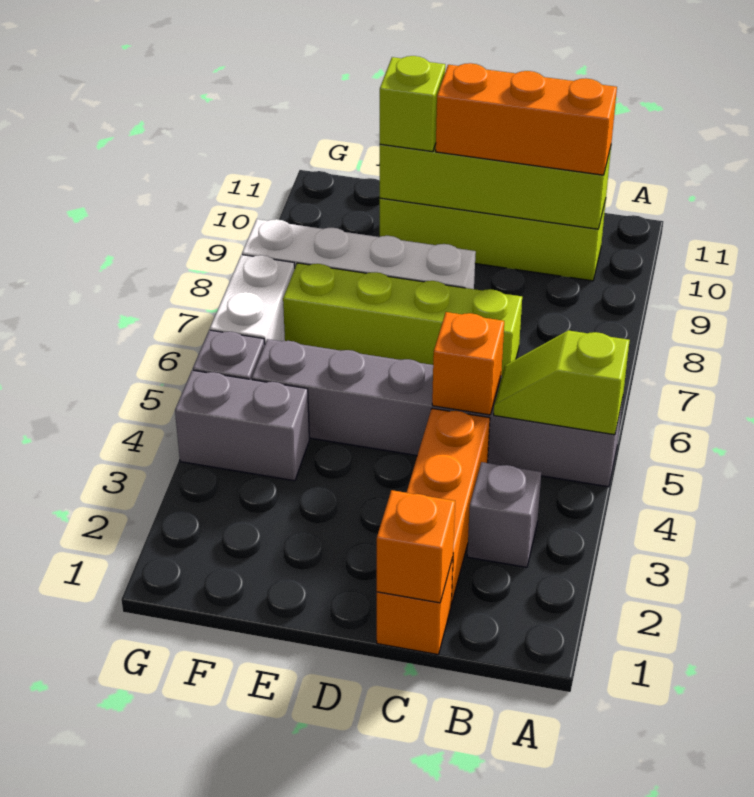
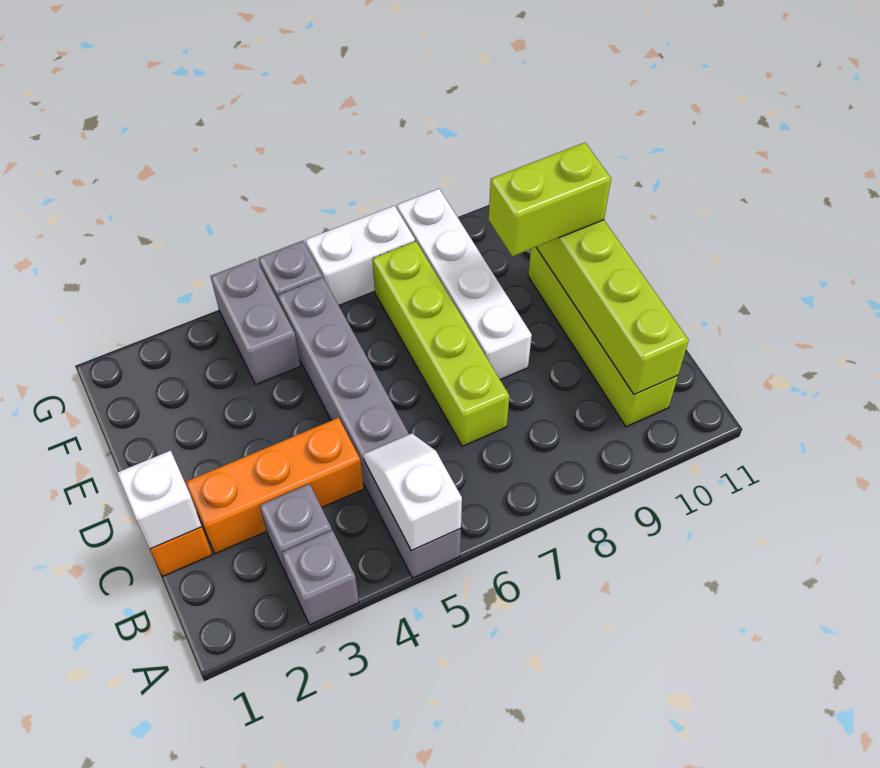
none -> grey brick A3 level 1
lime slope A5:B5 level 2 top A -> white slope A5:B5 level 2 top A
orange brick B10:D10 level 3 -> none
orange brick C1 level 2 -> white brick C1 level 2
orange brick C5 level 2 -> none
lime brick E10 level 3 -> lime brick E9:E10 level 3

